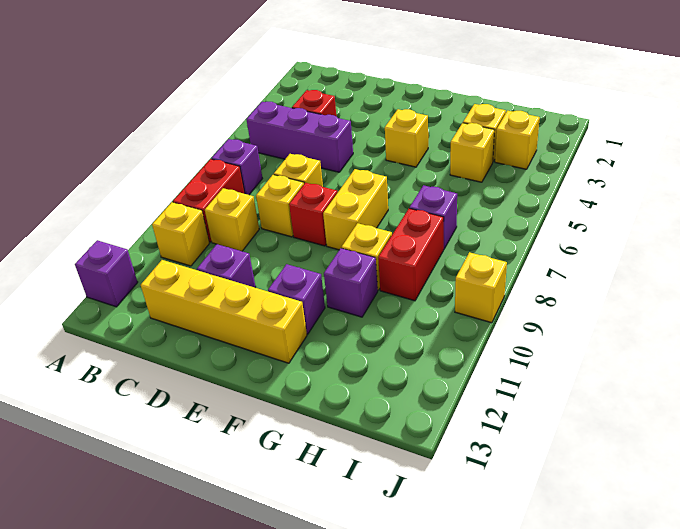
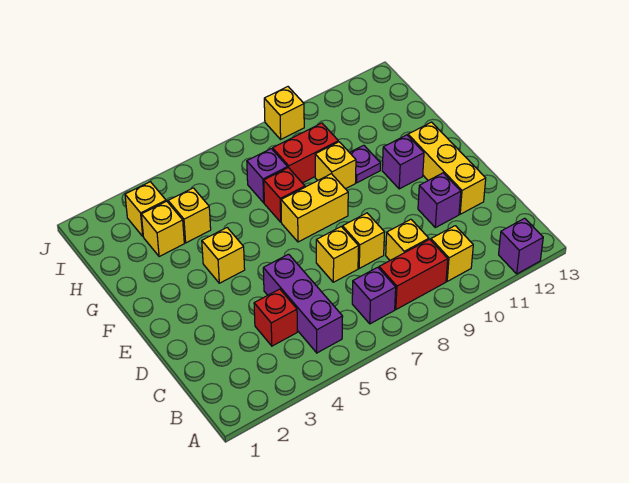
yellow brick C12:F12 level 1 -> yellow brick D12:F12 level 1
red brick E8 level 1 -> red brick G7 level 1
purple brick G10 level 1 -> purple plate G10 level 1

